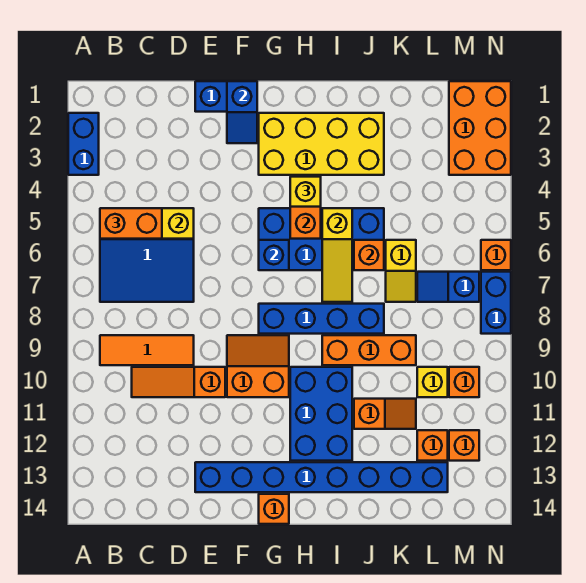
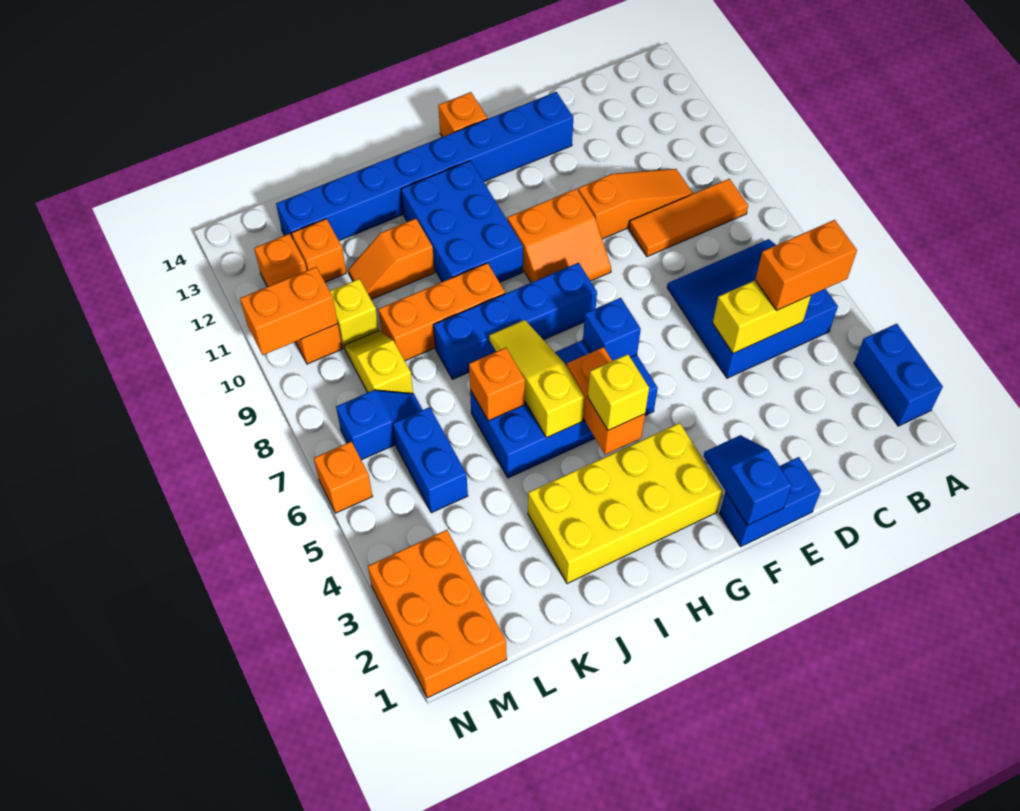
yellow slope K6:K7 level 1 top 6 -> yellow slope L8:L9 level 1 top 8
none -> orange brick M10:N10 level 2
blue brick N7:N8 level 1 -> blue brick L5:L6 level 1

